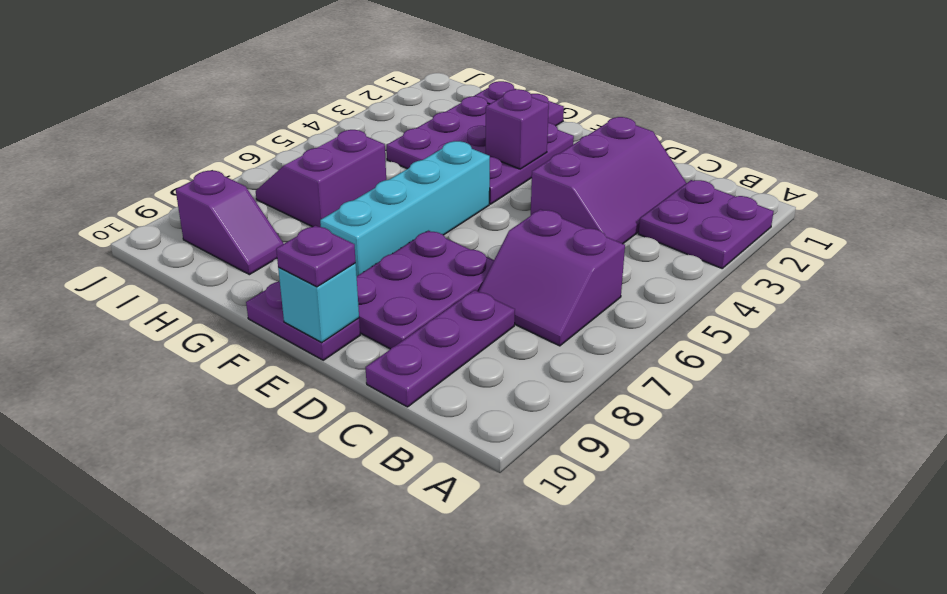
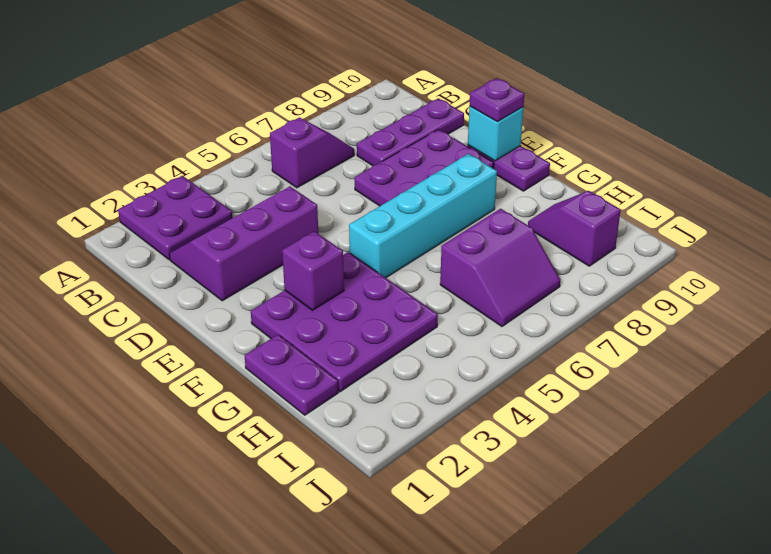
purple slope B6:C7 level 1 top 6 -> purple slope B6:B7 level 1 top 6

